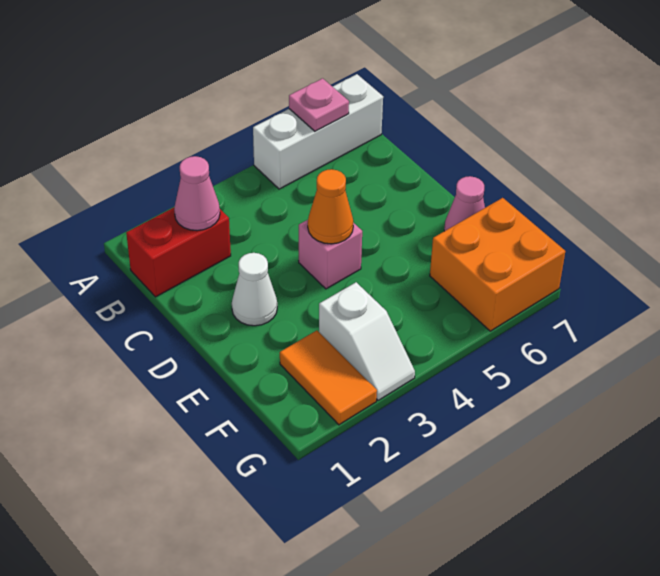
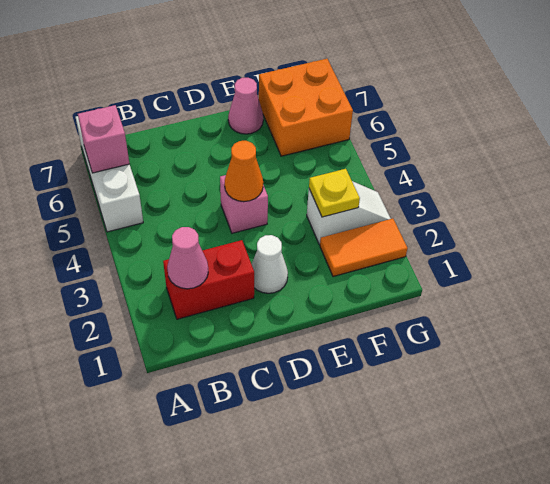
pink plate A6 level 2 -> pink brick A6 level 2
red brick B1:B2 level 1 -> red brick B2:C2 level 1
none -> yellow plate F3 level 2

